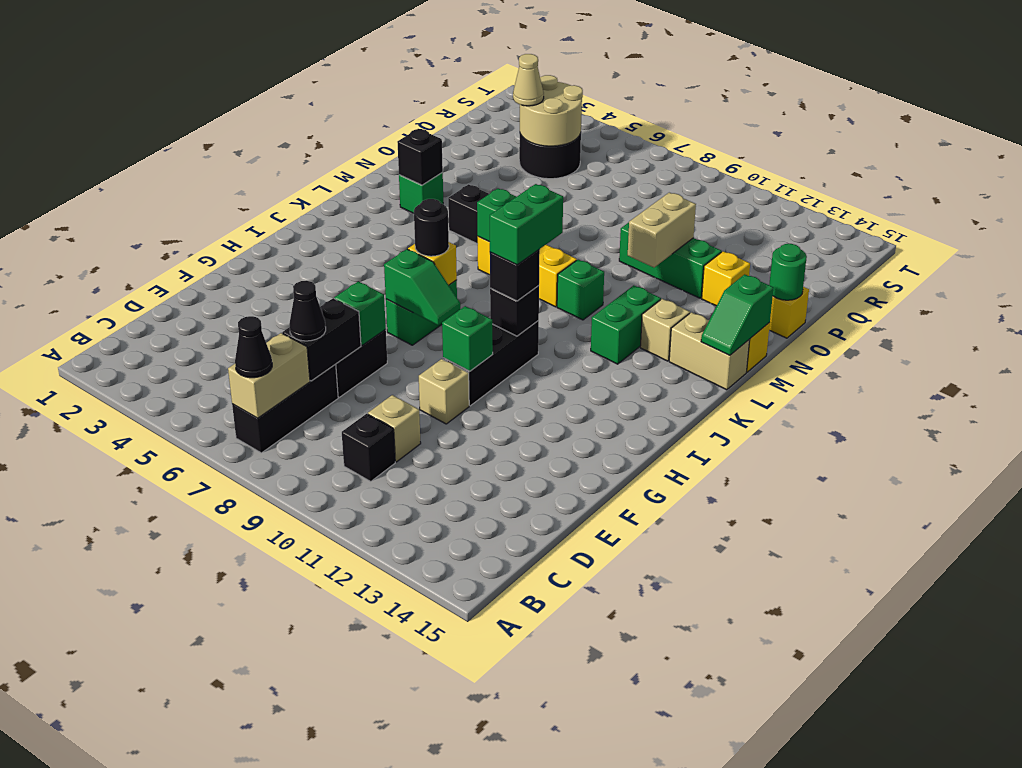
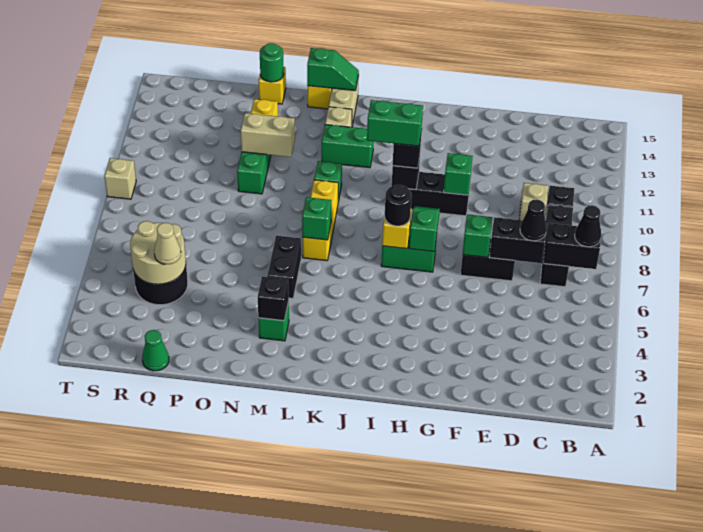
black brick B7:D7 level 1 -> black brick C7:C9 level 1
tan brick B7:C7 level 2 -> black brick B7:C7 level 2
tan brick F10 level 1 -> tan brick T9 level 1
none -> green cone Q1 level 1

